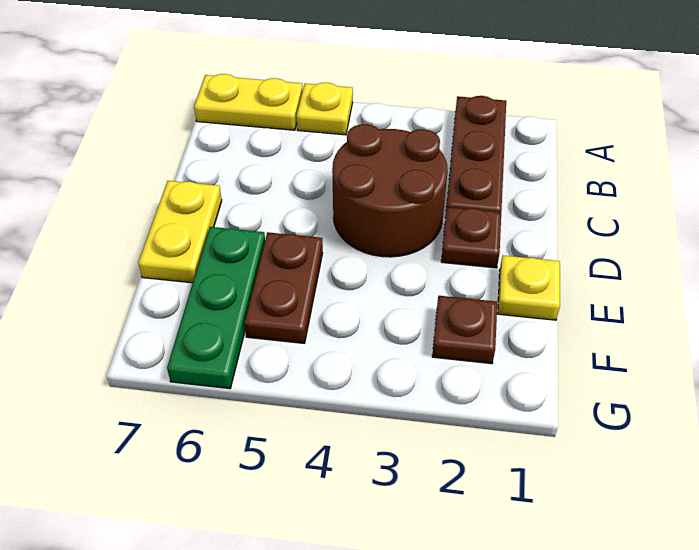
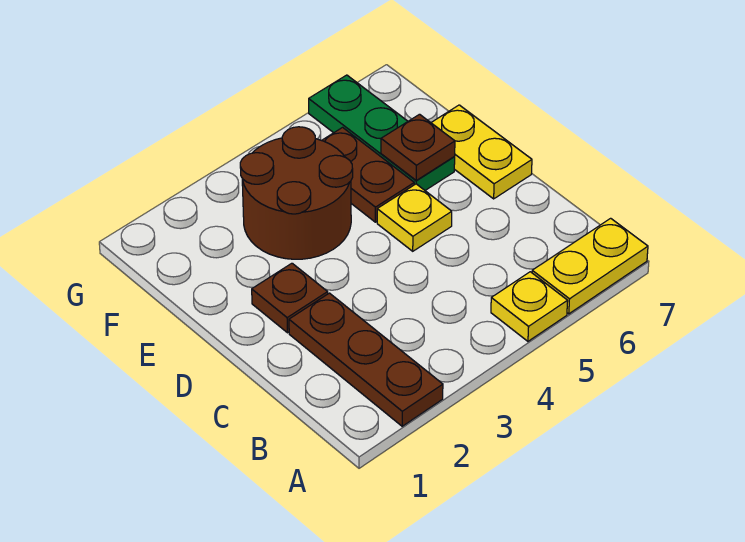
brown round brick C3:D4 level 1 -> brown round brick E3:F4 level 1
yellow plate E1 level 1 -> yellow plate D5 level 1
brown plate F2 level 1 -> brown plate E6 level 2

